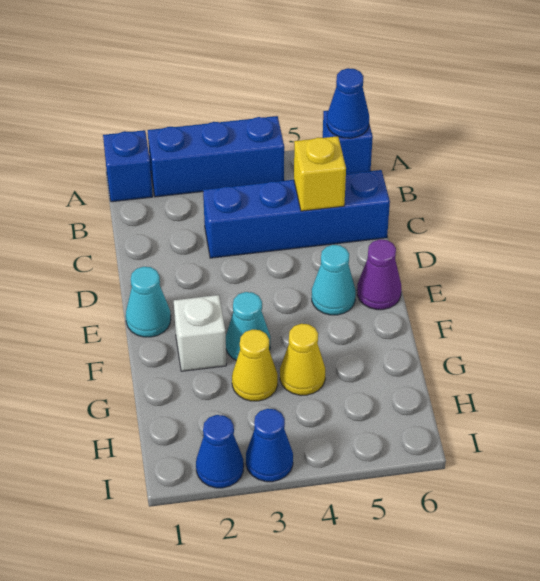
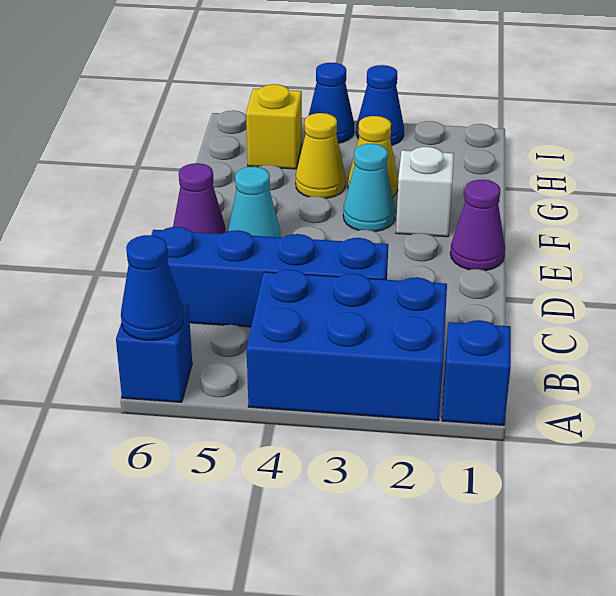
blue brick A2:A4 level 1 -> blue brick A2:B4 level 1
yellow brick C5 level 2 -> yellow brick H5 level 1
cyan cone E1 level 1 -> purple cone E1 level 1
blue cone I2 level 1 -> blue cone I4 level 1

